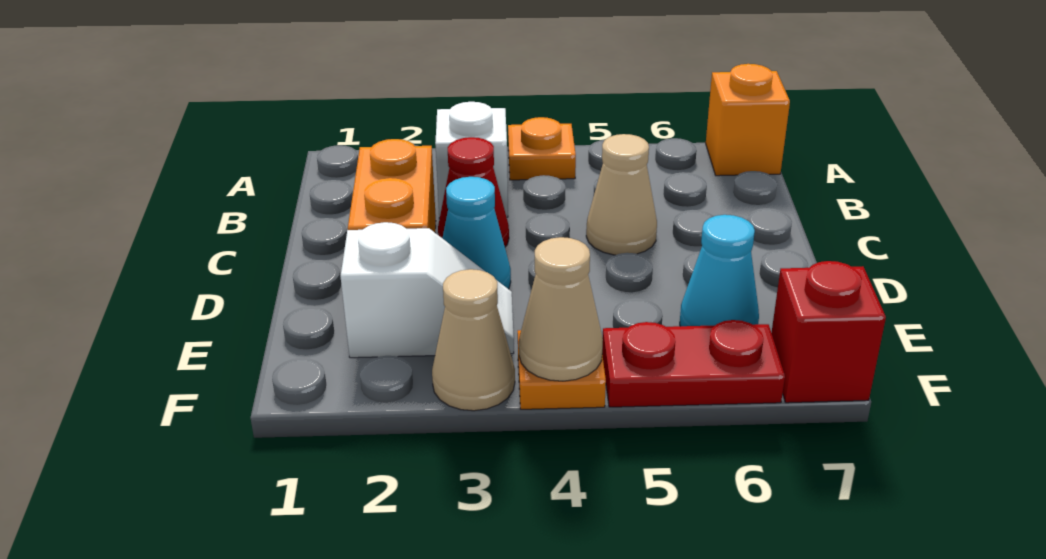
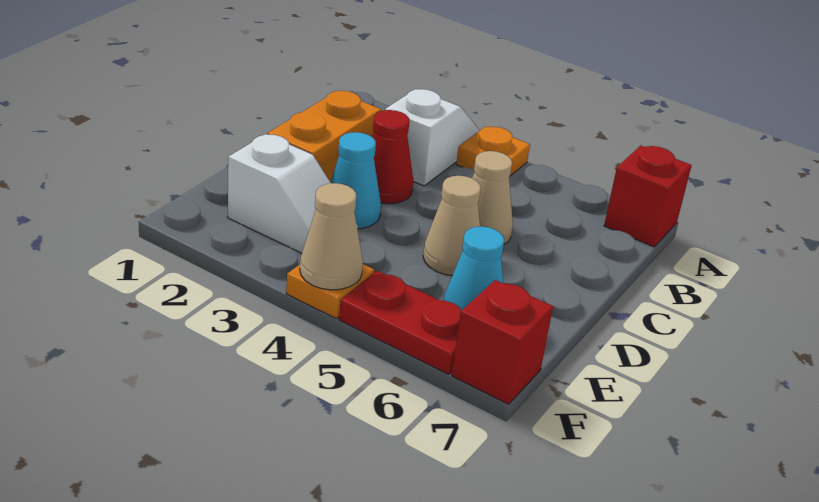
orange brick A7 level 1 -> red brick A7 level 1
tan cone F3 level 1 -> tan cone D5 level 1

